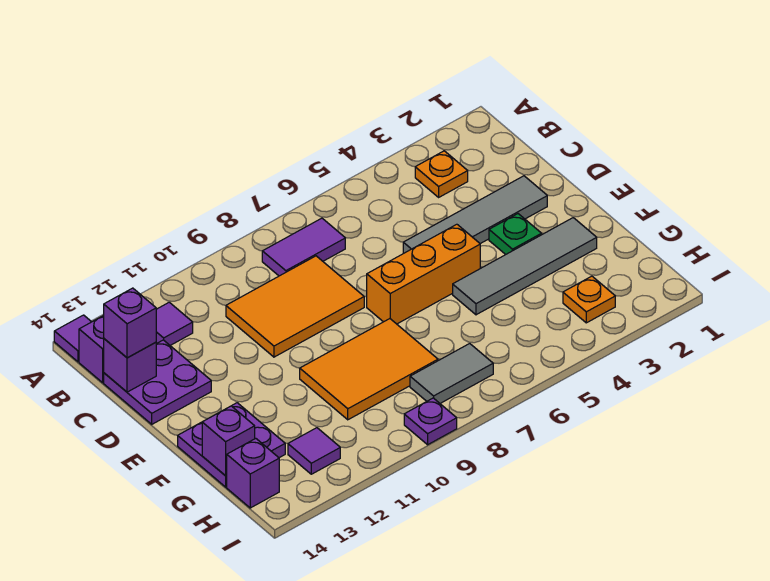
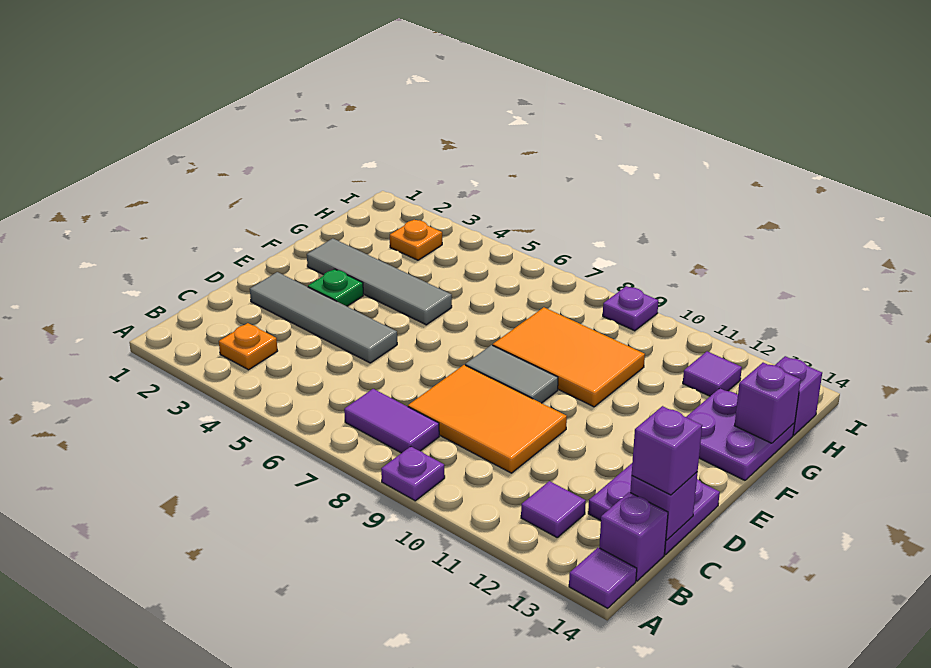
none -> purple plate A9 level 1
orange brick E5:E7 level 1 -> none
grey tile H7:H8 level 1 -> grey tile E8:E9 level 1

